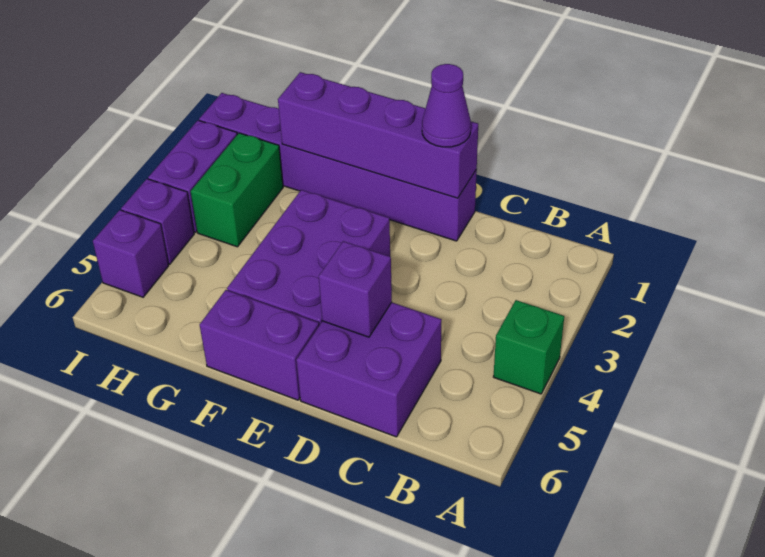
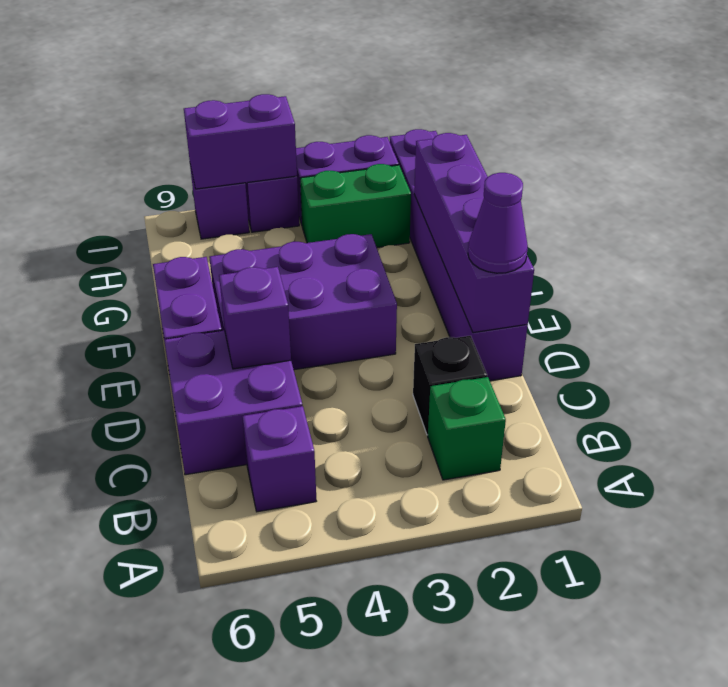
green brick A4 level 1 -> green brick B2 level 1
none -> purple brick B5 level 1
none -> black brick C2 level 1
none -> purple brick I4:I5 level 2

